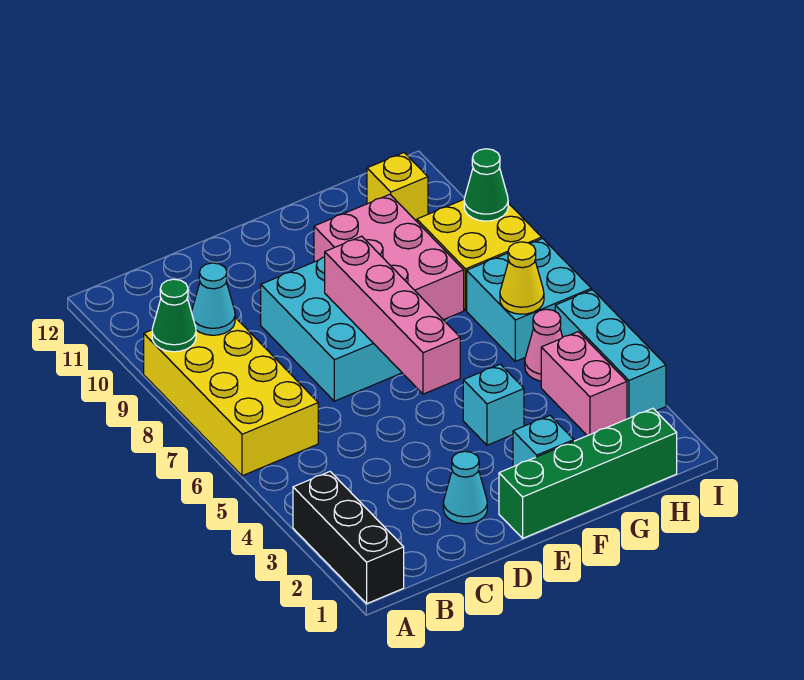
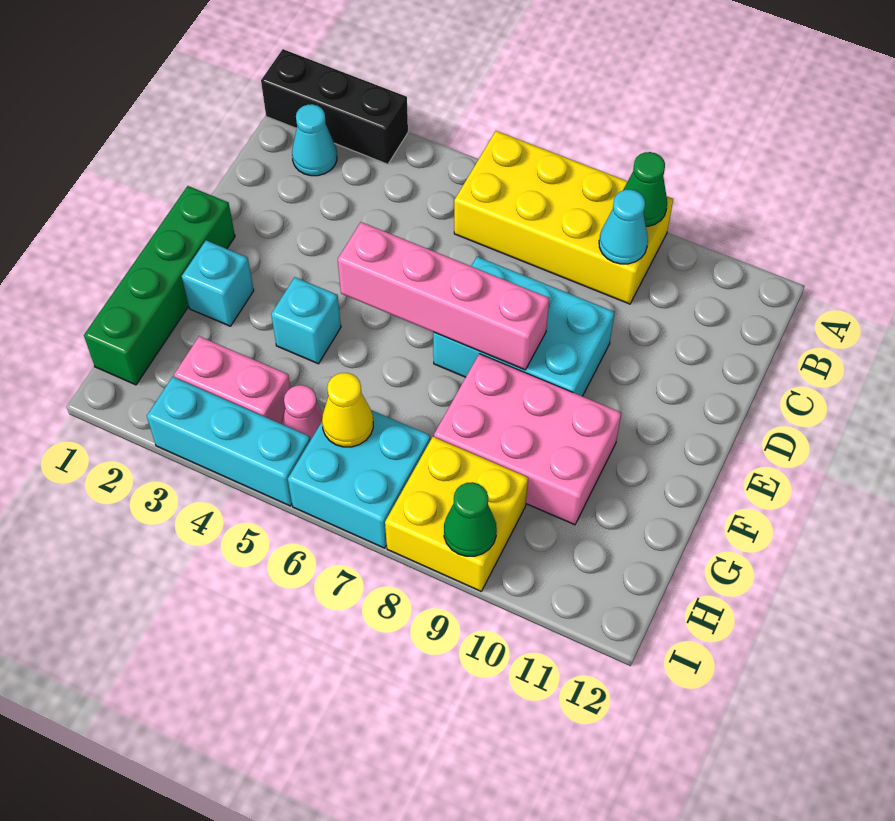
cyan cone D2 level 1 -> cyan cone B2 level 1
yellow brick H11 level 1 -> none

